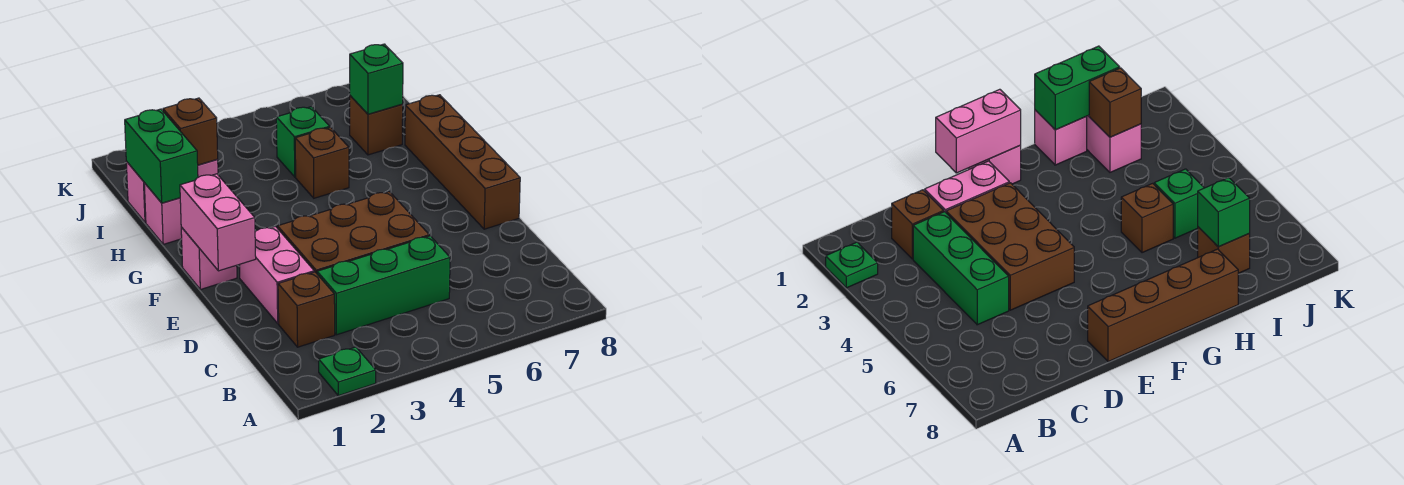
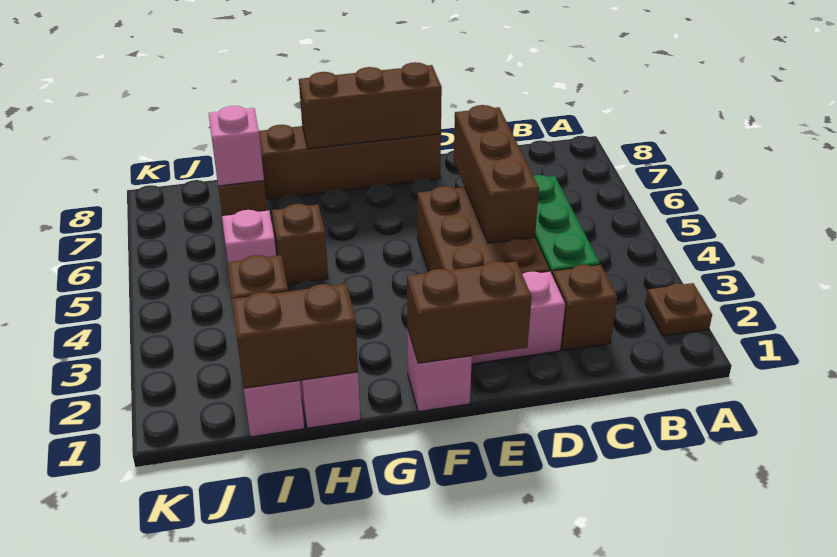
green plate A2 level 1 -> brown plate A2 level 1
none -> brown brick D4:D6 level 2
pink brick E1:F1 level 2 -> brown brick E1:F1 level 2
none -> brown brick E8:G8 level 2
green brick H1:I1 level 2 -> brown brick H1:I1 level 2
green brick I5 level 1 -> pink brick I5 level 1
green brick I7 level 2 -> pink brick I7 level 2

